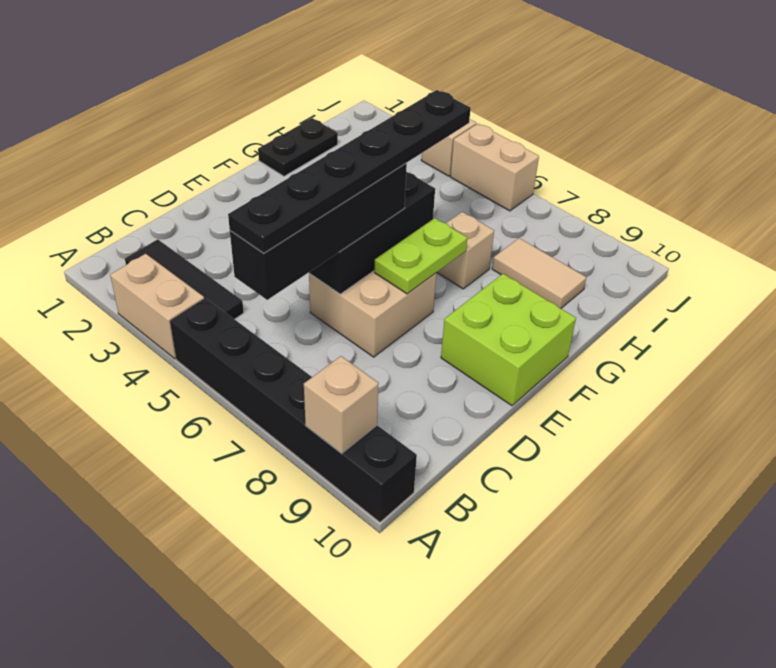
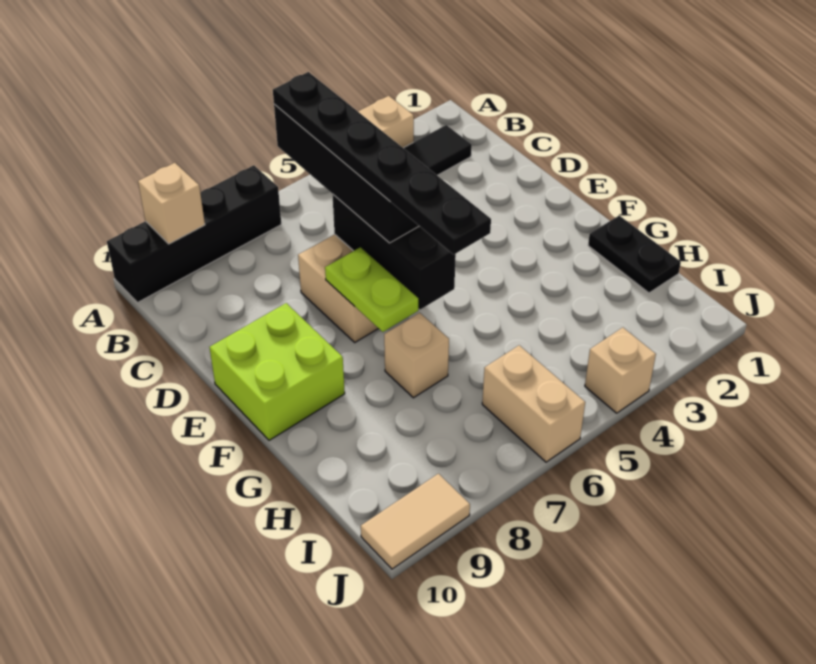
black brick A5:A10 level 1 -> black brick A7:A10 level 1
tan tile H8:H9 level 1 -> tan tile J9:J10 level 1
tan brick J5:J6 level 1 -> tan brick I6:J6 level 1

